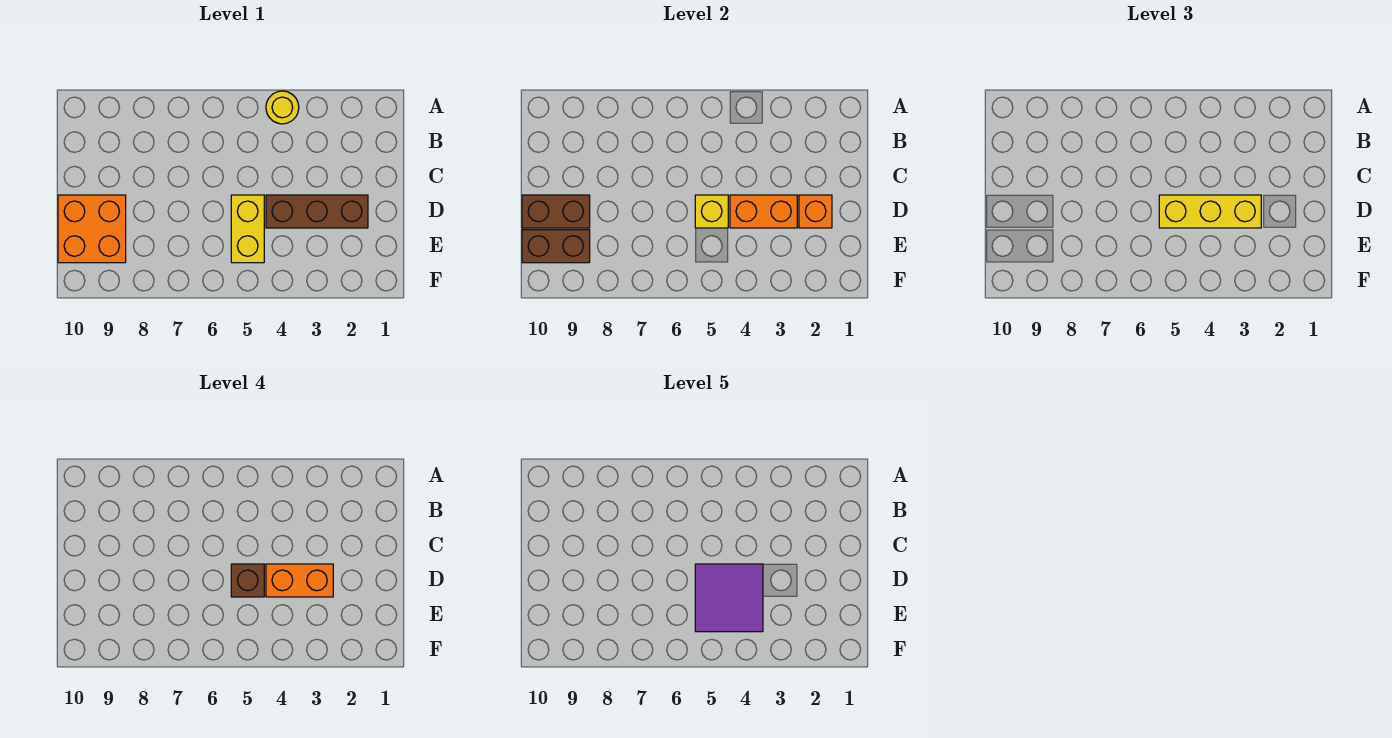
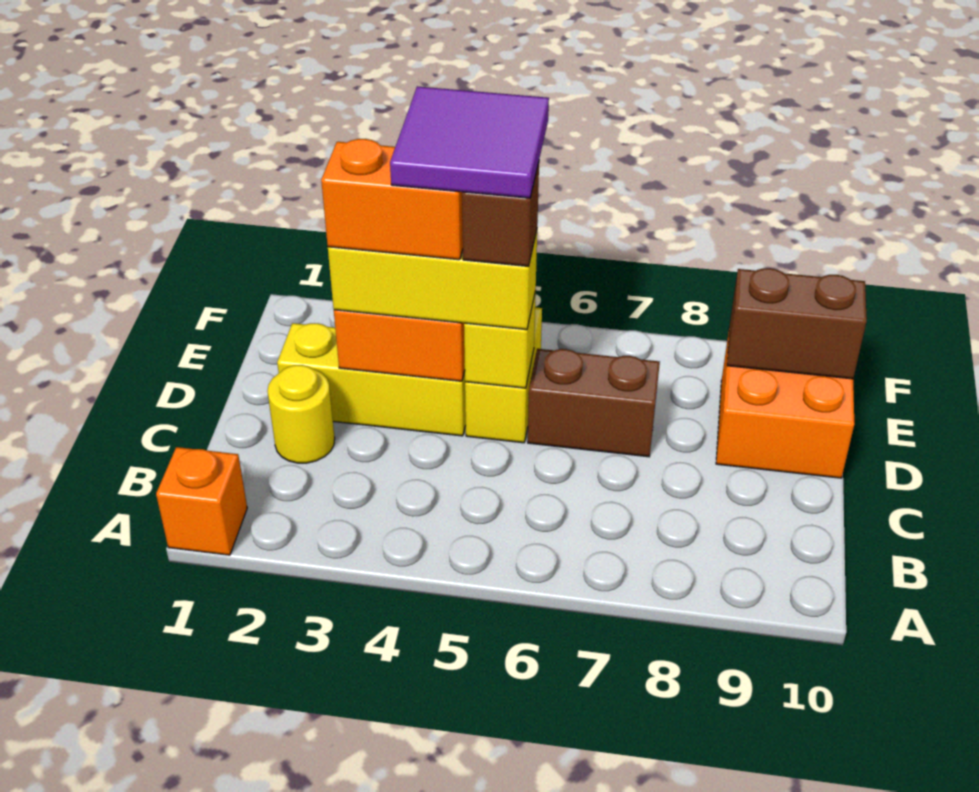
yellow round brick A4 level 1 -> yellow round brick C2 level 1
brown brick D2:D4 level 1 -> yellow brick D2:D4 level 1
orange brick D2 level 2 -> orange brick A1 level 1
brown brick D9:D10 level 2 -> brown brick D6:D7 level 1

